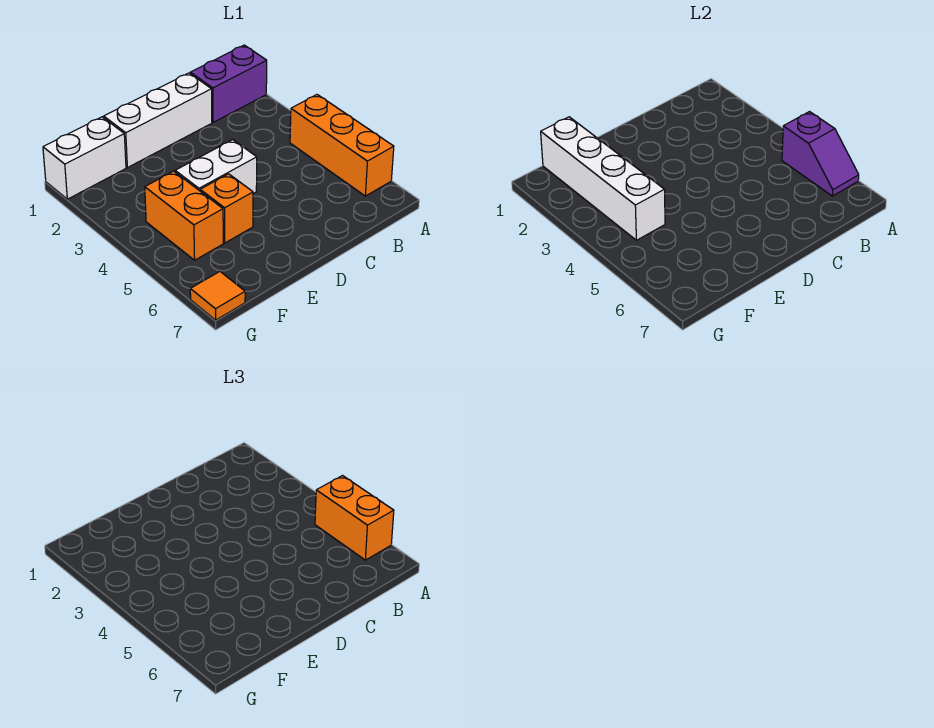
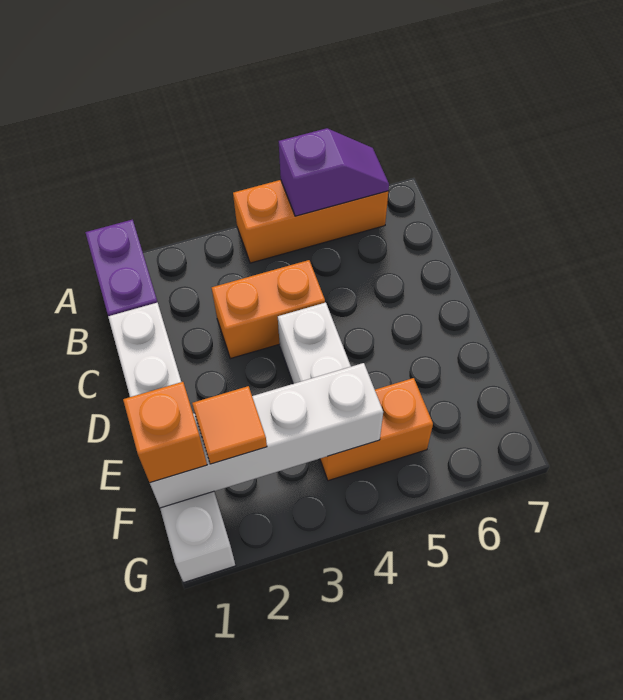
orange brick A5:A6 level 3 -> orange brick C3:C4 level 1
orange brick E5 level 1 -> orange brick F1 level 3
orange tile G7 level 1 -> orange tile F2 level 3

